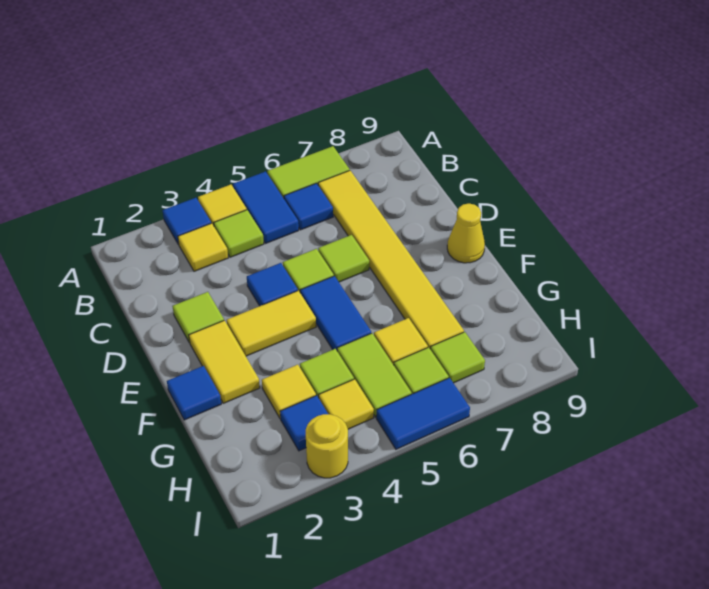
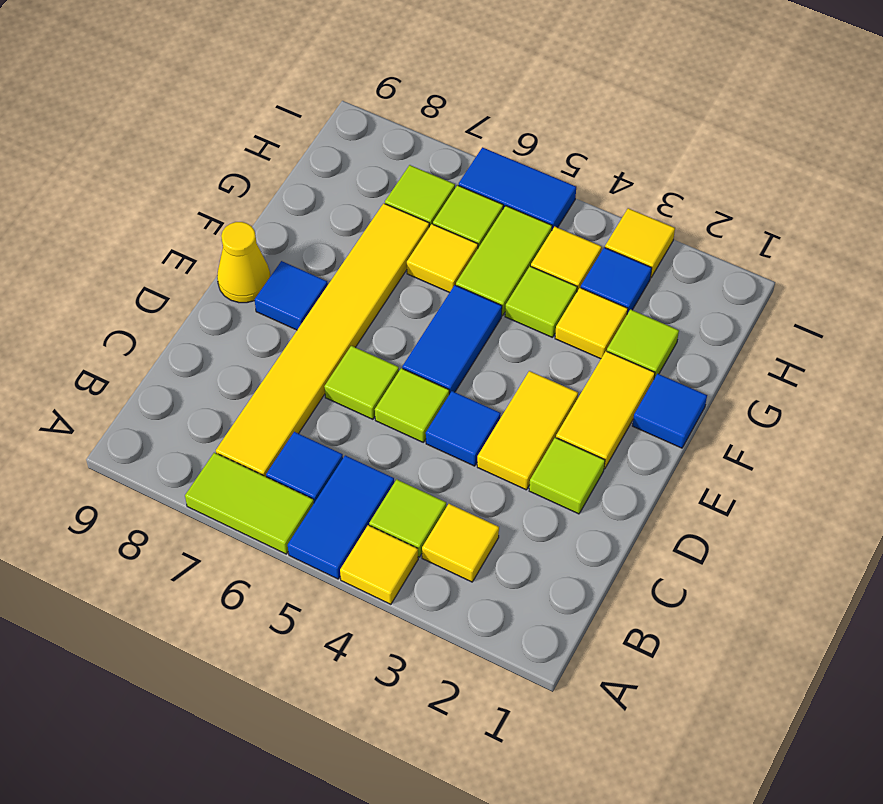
blue tile A3 level 1 -> blue tile E8 level 1
yellow tile E3:E4 level 1 -> yellow tile D3:E3 level 1
none -> lime tile G2 level 1
yellow round brick I3 level 1 -> yellow tile I3 level 1

